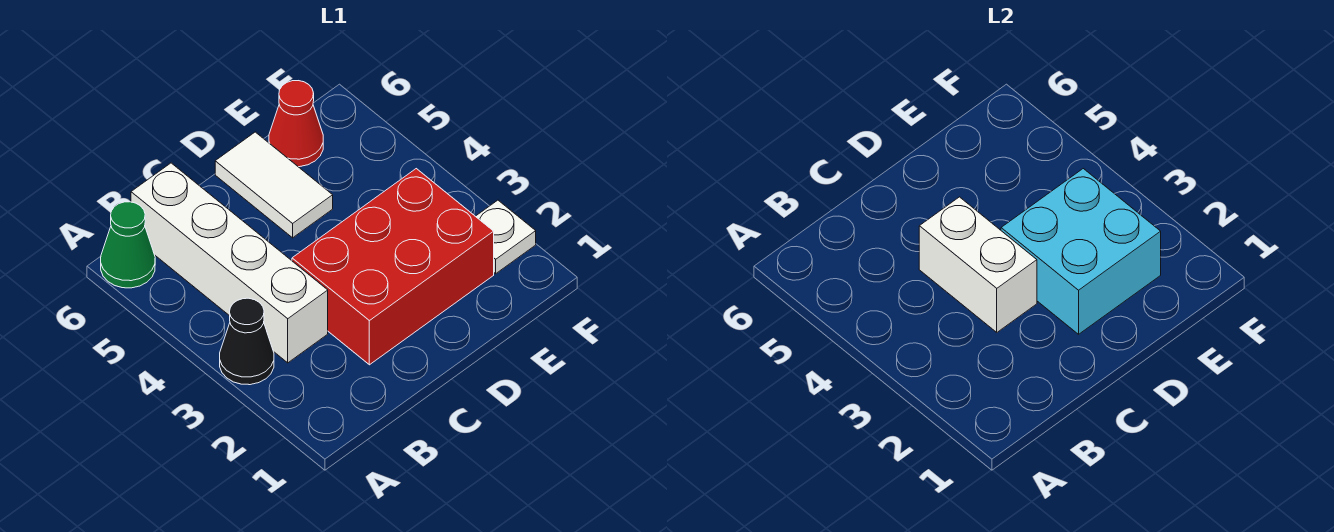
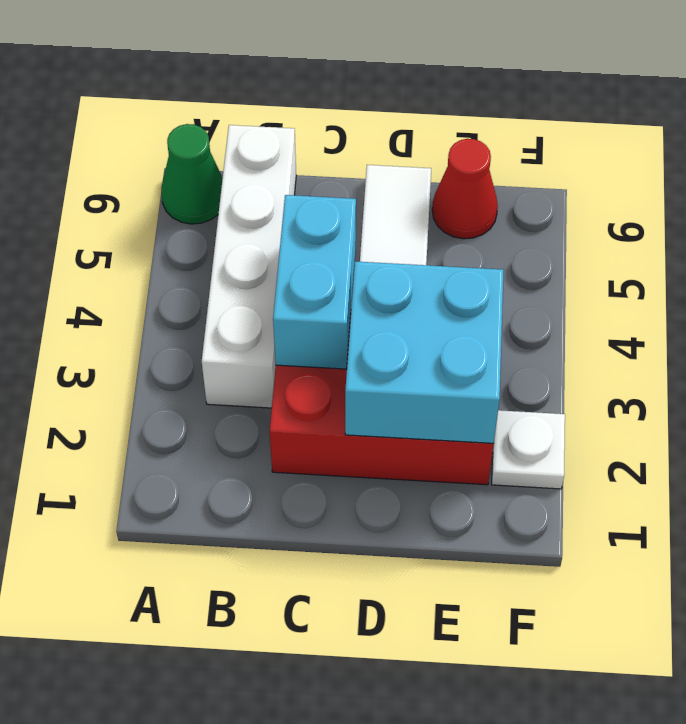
black cone A3 level 1 -> none
white brick C3:C4 level 2 -> cyan brick C3:C4 level 2

